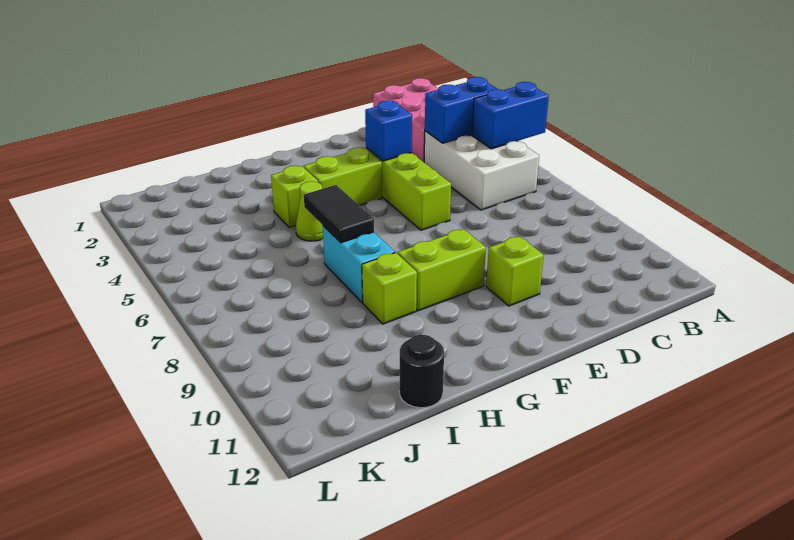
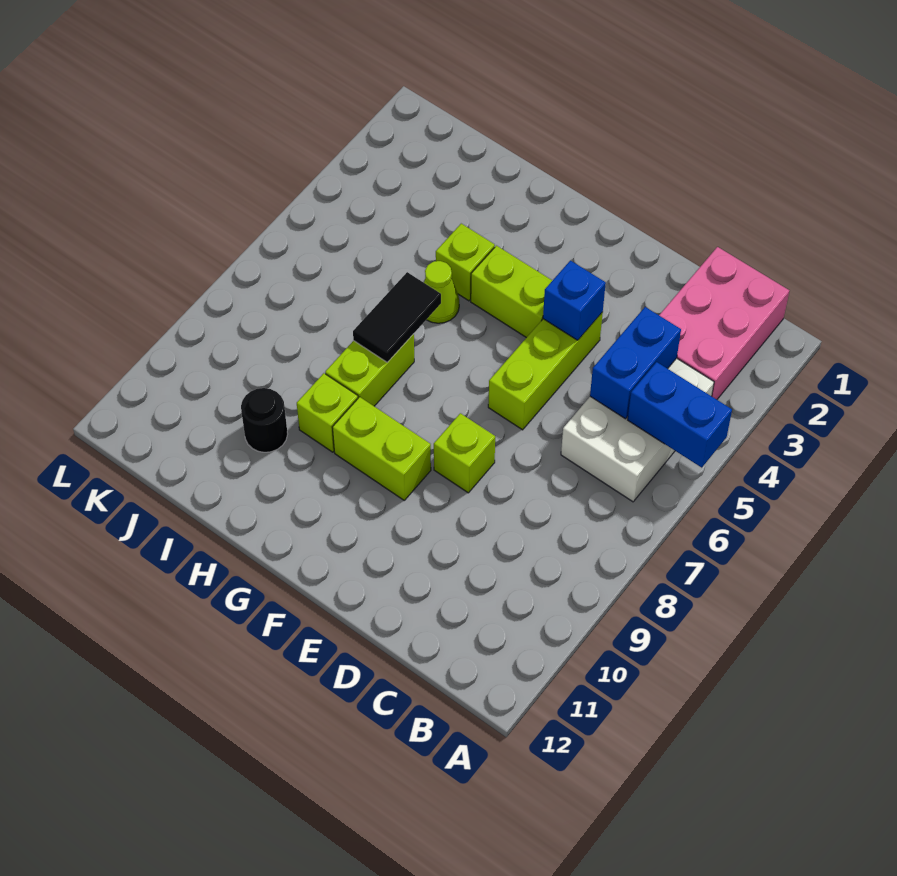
blue brick B4:C4 level 2 -> blue brick C4:C5 level 2
lime brick E10 level 1 -> lime brick E8 level 1
cyan brick H7:H8 level 1 -> lime brick H7:H8 level 1
black round brick I12 level 1 -> black round brick I10 level 1

